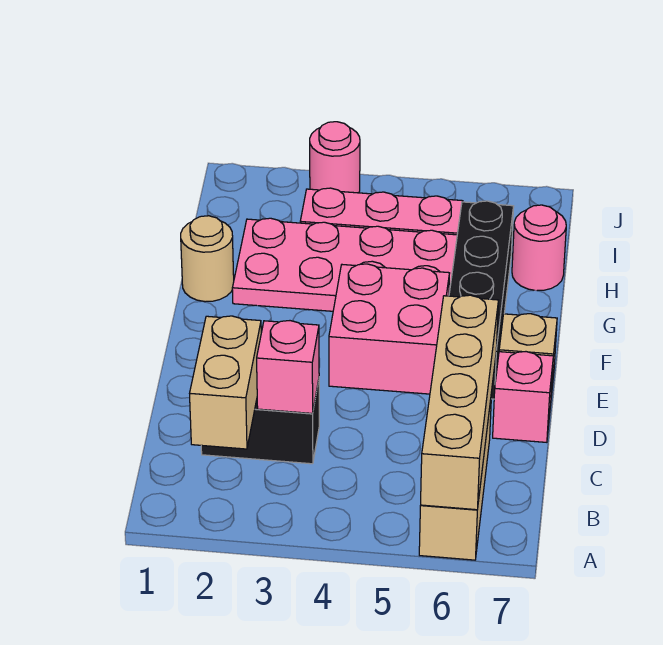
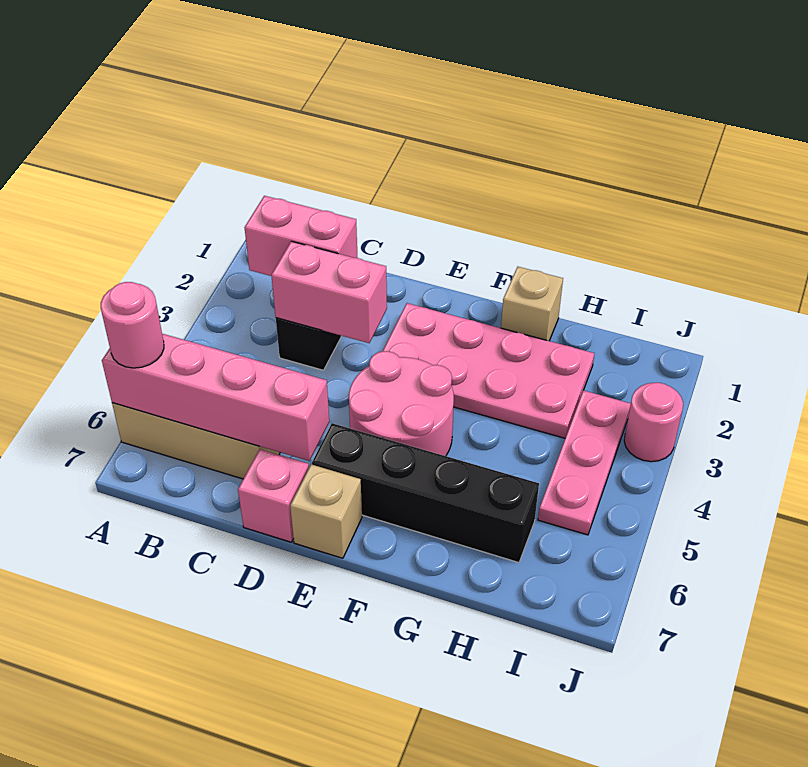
tan brick A6:D6 level 2 -> pink brick A6:D6 level 2
tan brick B2:C2 level 2 -> pink brick B2:C2 level 2
pink brick C3 level 2 -> pink brick C3:D3 level 2
pink brick E4:F5 level 1 -> pink round brick E4:F5 level 1
tan round brick G1 level 1 -> tan brick G1 level 1
pink plate G2:H5 level 1 -> pink plate E2:H3 level 1
pink round brick H7 level 1 -> pink round brick A6 level 3

